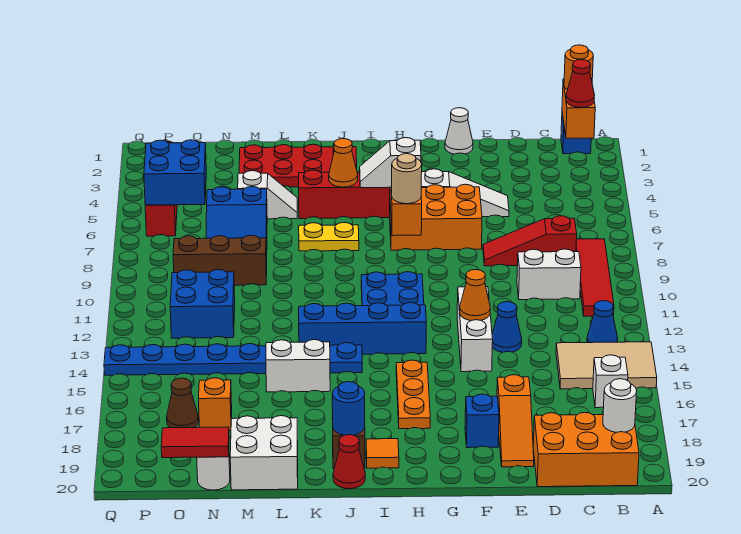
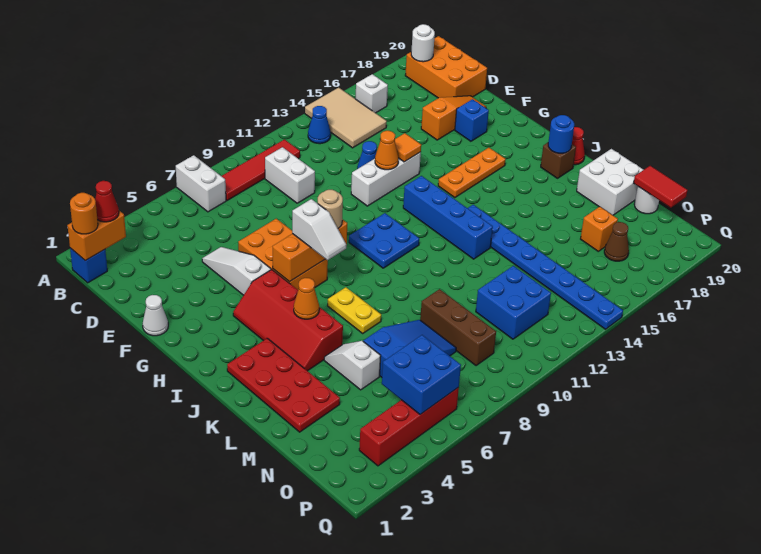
red slope C8:E8 level 1 top C -> none
orange tile I19 level 1 -> orange tile F14 level 2
white brick K15:L15 level 1 -> white brick A7:B7 level 1

